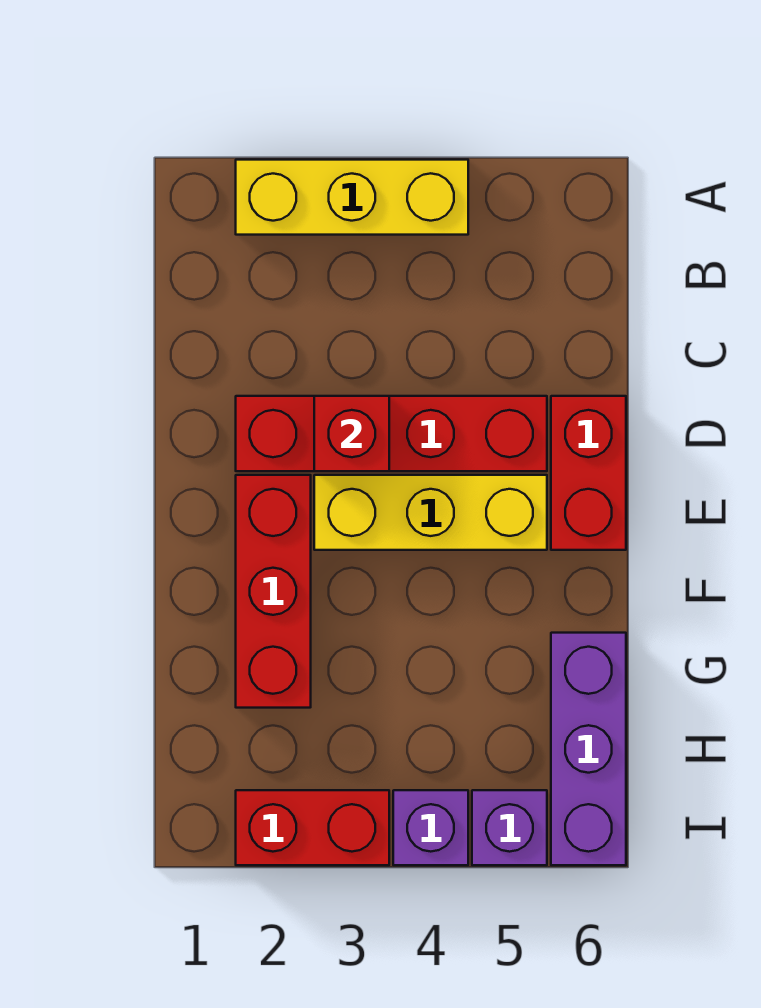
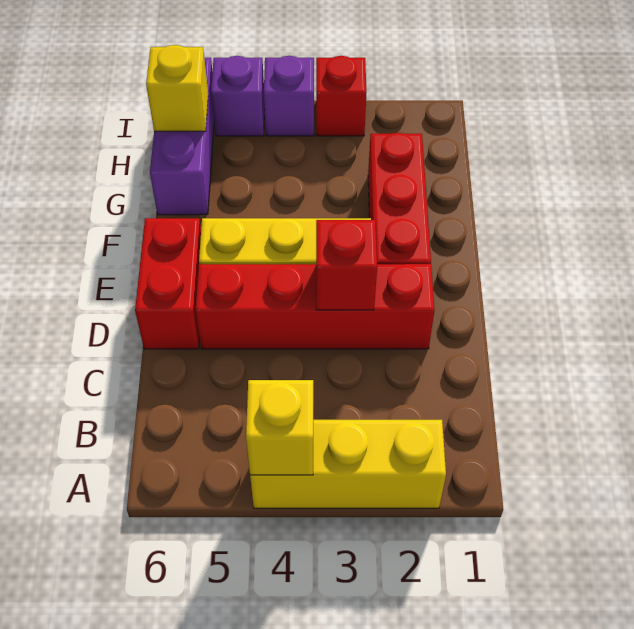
none -> yellow brick A4 level 2
none -> yellow brick H6 level 2
red brick I2:I3 level 1 -> red brick I3 level 1

